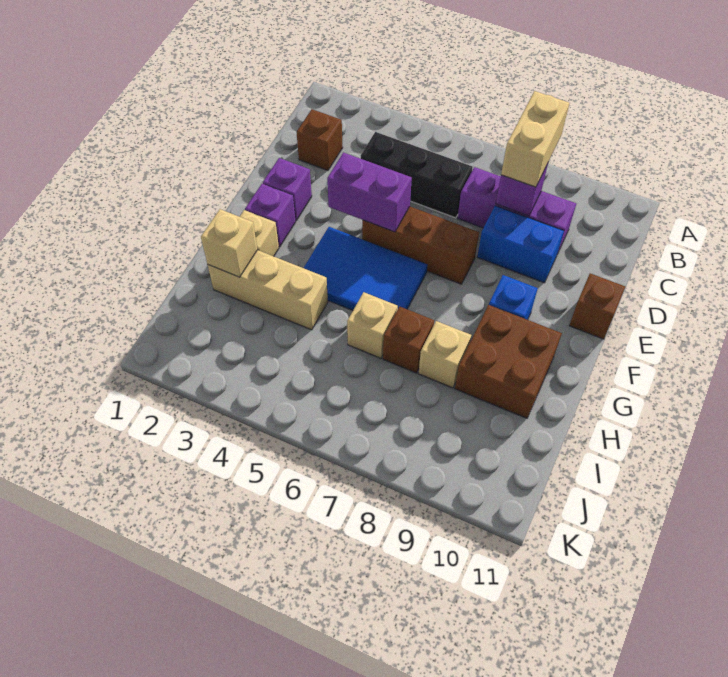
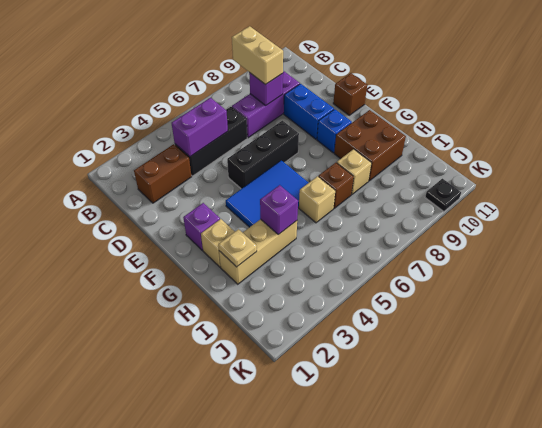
brown brick C2 level 1 -> brown brick C2:C3 level 1
blue brick D8:D9 level 1 -> blue brick D9:E9 level 1
purple brick E2 level 1 -> purple brick H4 level 2
purple brick E4:E5 level 2 -> purple brick C4:C5 level 2
brown brick E5:E7 level 1 -> black brick E5:E7 level 1
tan brick H2 level 2 -> tan plate H2 level 2
none -> black plate K10 level 1

